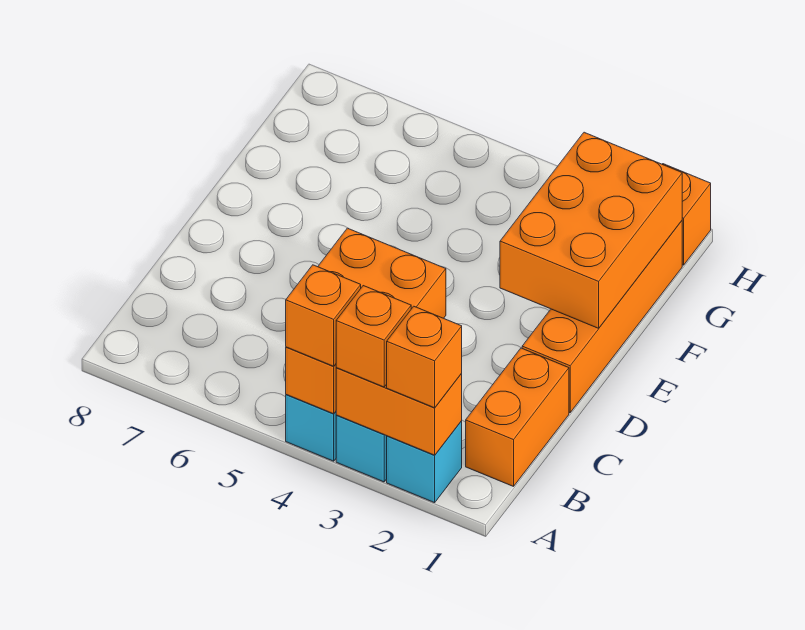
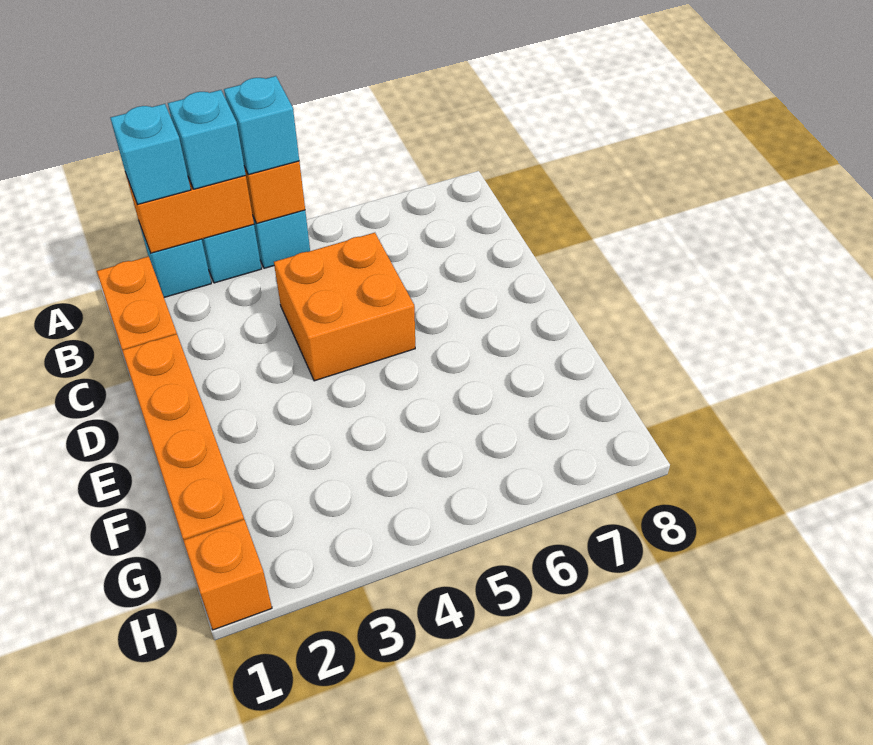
orange brick A2 level 3 -> cyan brick A2 level 3
orange brick A3 level 3 -> cyan brick A3 level 3
orange brick A4 level 3 -> cyan brick A4 level 3
orange brick E1:G2 level 2 -> none

